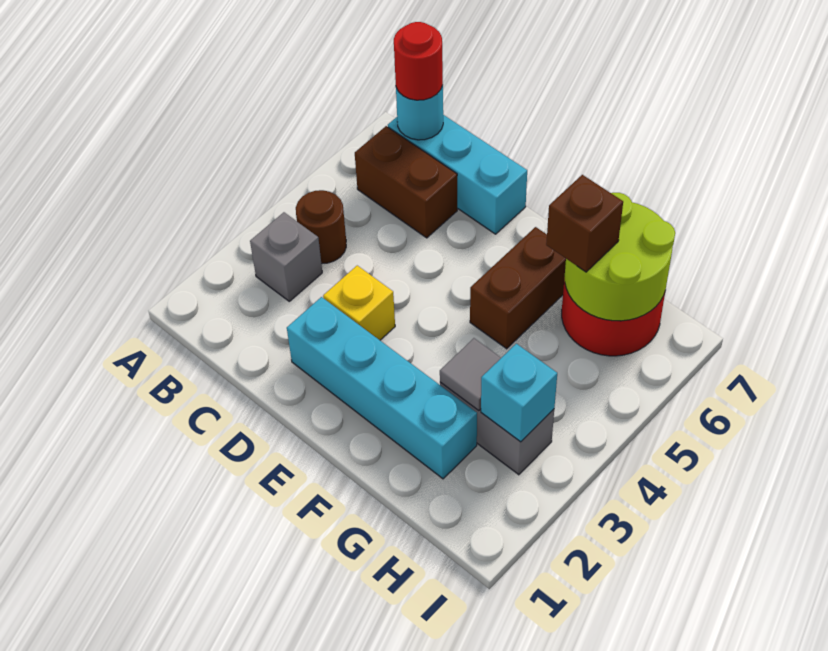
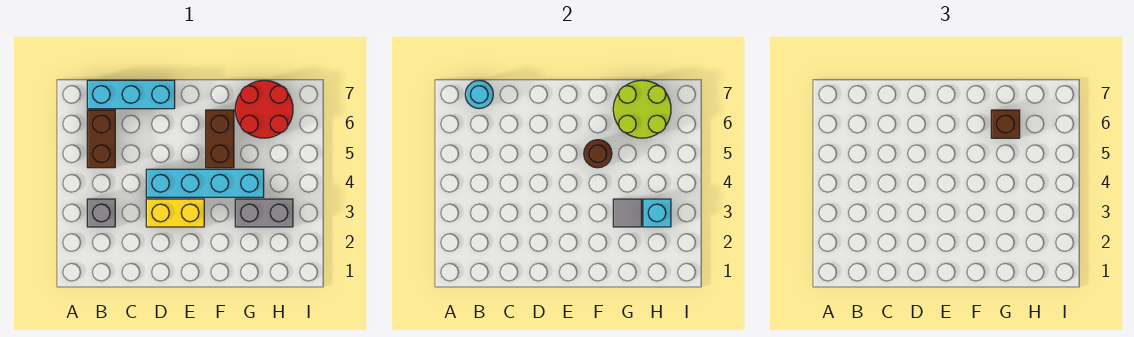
brown round brick B4 level 1 -> brown round brick F5 level 2
brown brick B6:C6 level 1 -> brown brick B5:B6 level 1
red round brick B7 level 3 -> none
cyan brick D2:G2 level 1 -> cyan brick D4:G4 level 1
yellow brick D3 level 1 -> yellow brick D3:E3 level 1

